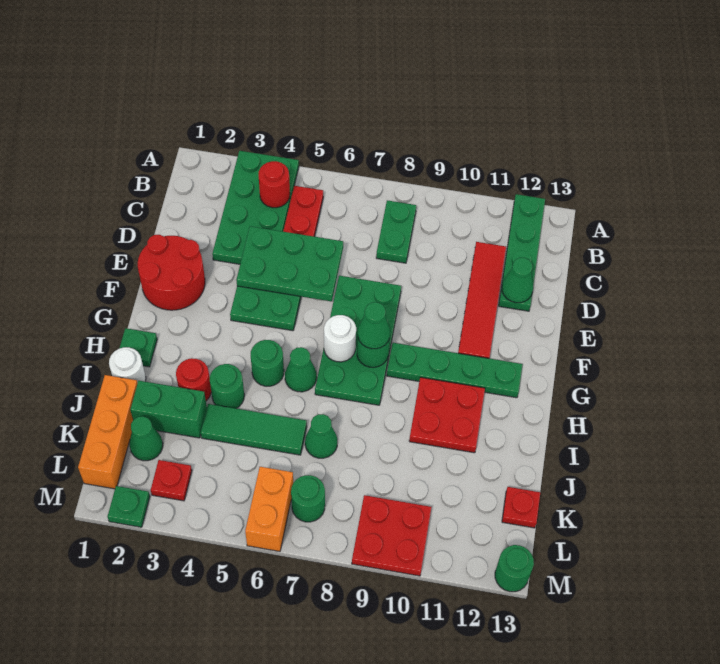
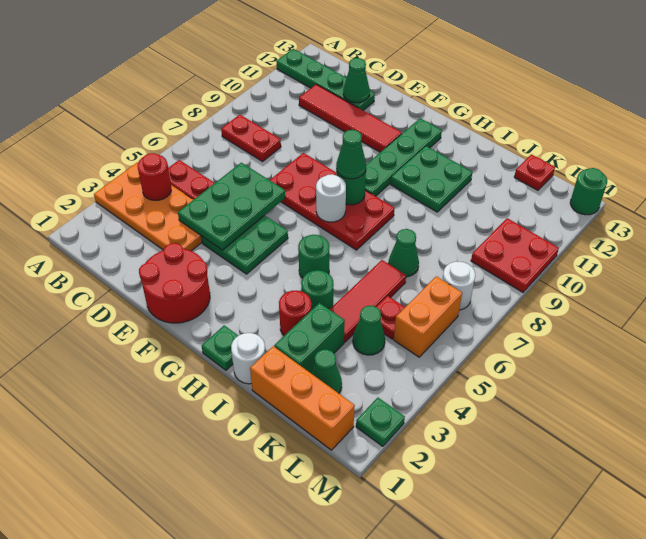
green plate A3:D4 level 1 -> orange plate A3:D4 level 1
green plate B8:C8 level 1 -> red plate B8:C8 level 1
green plate E7:H8 level 1 -> red plate E7:H8 level 1
green cone H6 level 1 -> green cone K4 level 1
red plate H10:I11 level 1 -> green plate H10:I11 level 1
green tile J4:J6 level 1 -> red tile J4:J6 level 1
red plate L3 level 1 -> red plate K5 level 1
orange brick L6:M6 level 1 -> orange brick L5:L6 level 1
green round brick L7 level 1 -> white round brick L7 level 1

